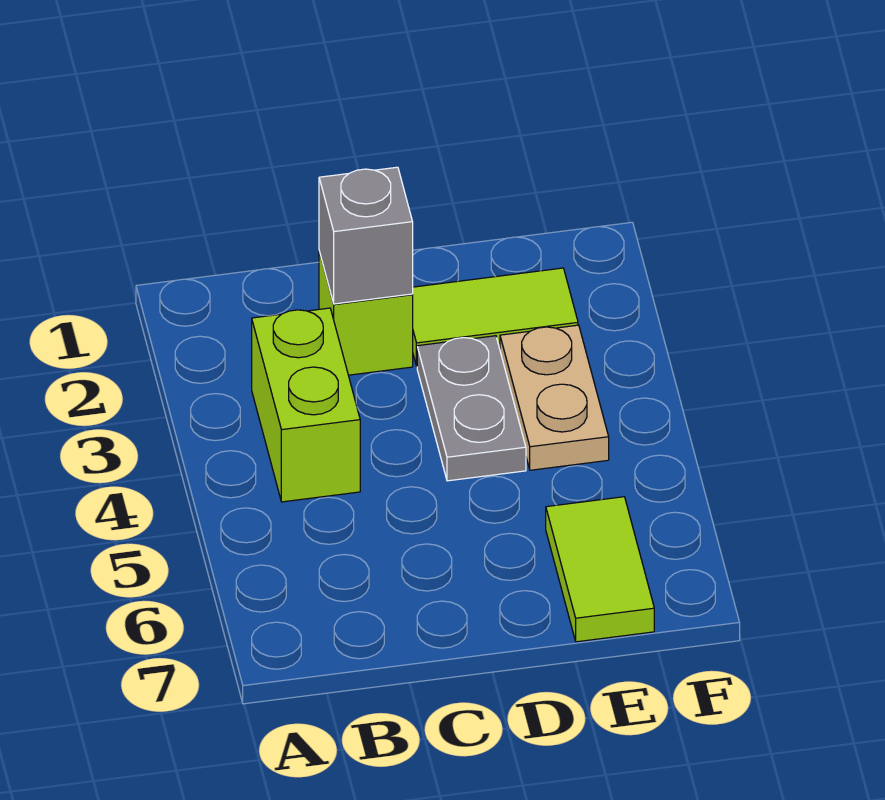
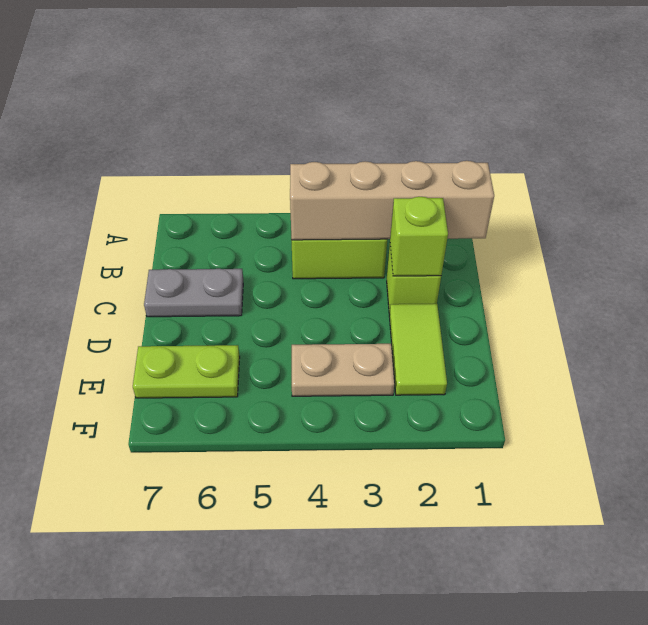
none -> tan brick B1:B4 level 2
grey brick C2 level 2 -> lime brick C2 level 2
grey plate D3:D4 level 1 -> grey plate C6:C7 level 1
lime tile E6:E7 level 1 -> lime plate E6:E7 level 1

